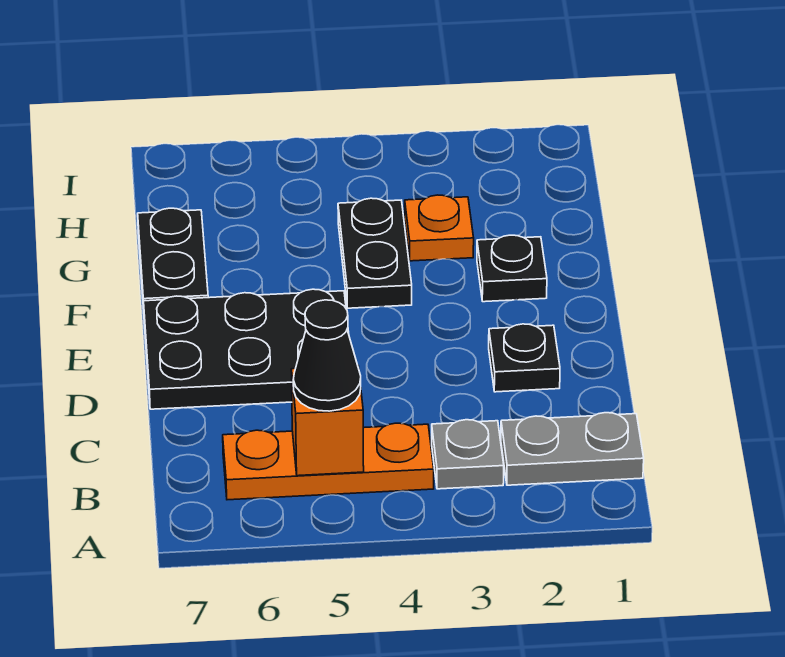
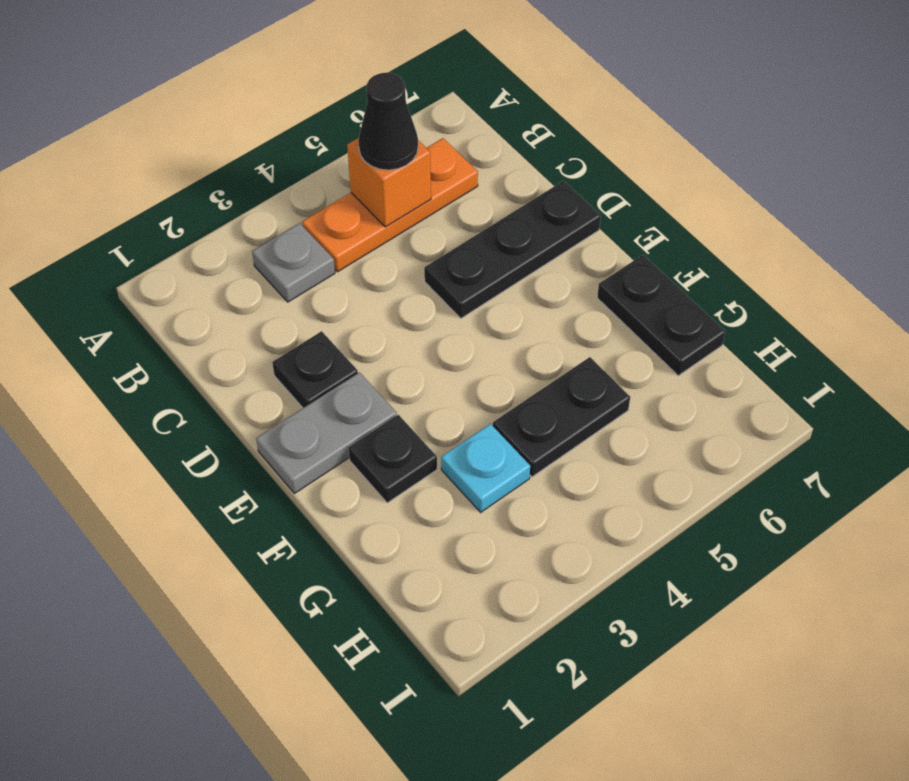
grey plate B1:B2 level 1 -> grey plate E1:E2 level 1
black plate D5:E7 level 1 -> black plate D5:D7 level 1
black plate F4:G4 level 1 -> black plate G4:G5 level 1
orange plate G3 level 1 -> cyan plate G3 level 1

